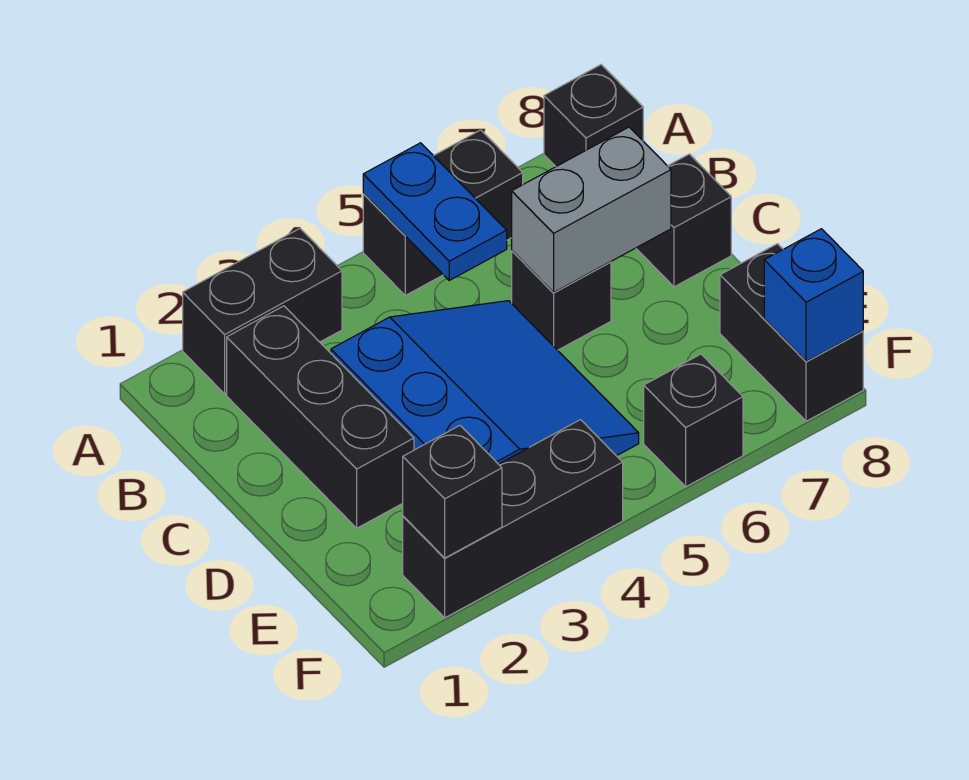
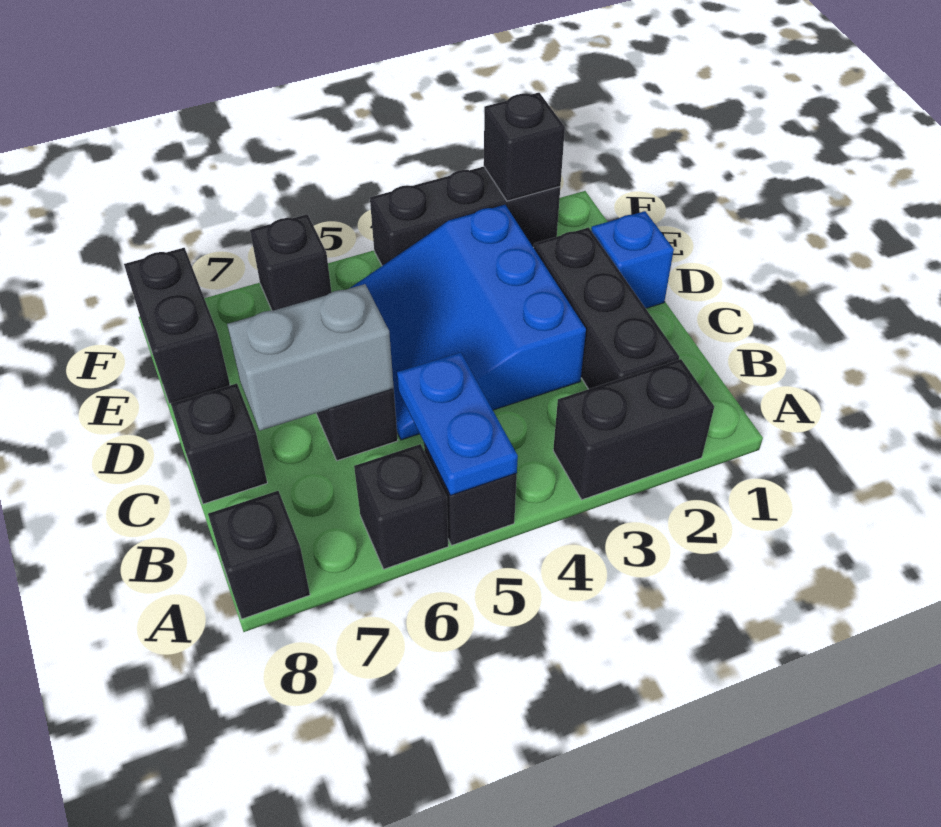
blue brick F8 level 2 -> blue brick D1 level 1

